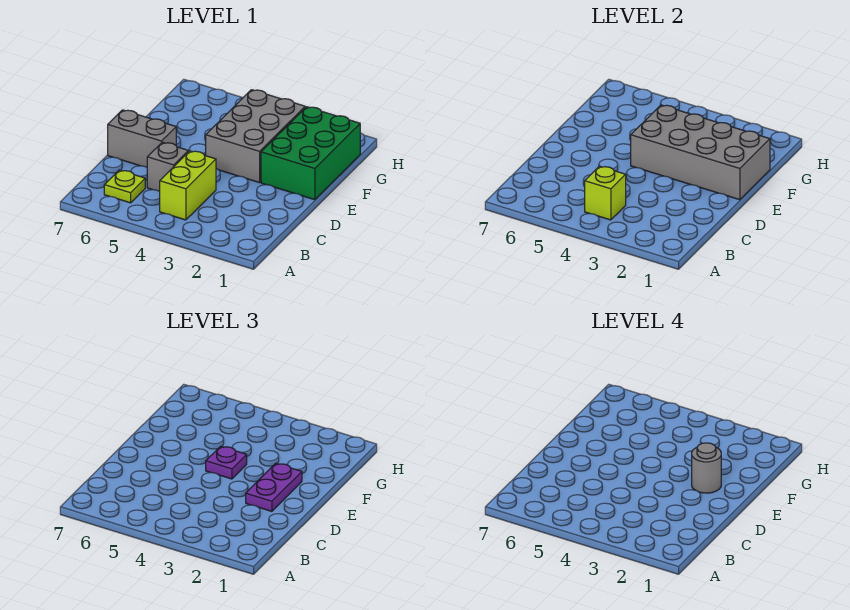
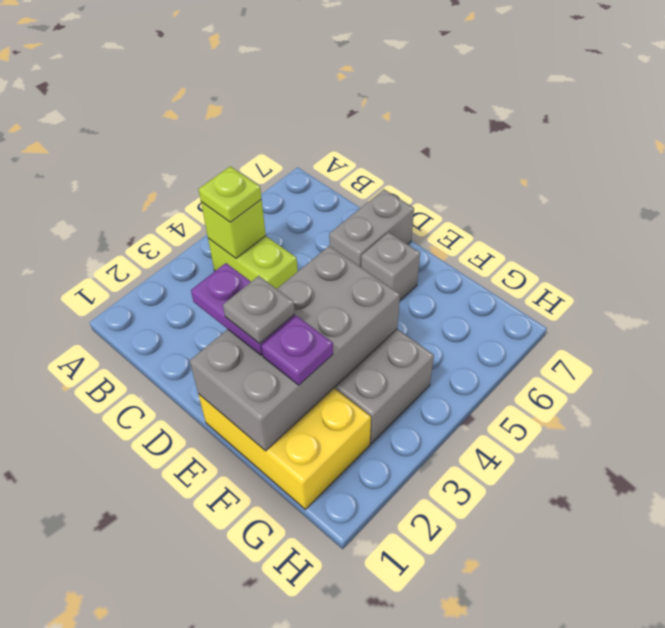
lime plate B6 level 1 -> lime plate B4 level 3
grey brick C5 level 1 -> grey brick E6 level 1
green brick E1:G2 level 1 -> yellow brick E1:G2 level 1
grey round brick E2 level 4 -> grey plate E2 level 4
purple plate E4 level 3 -> purple plate F2 level 3

